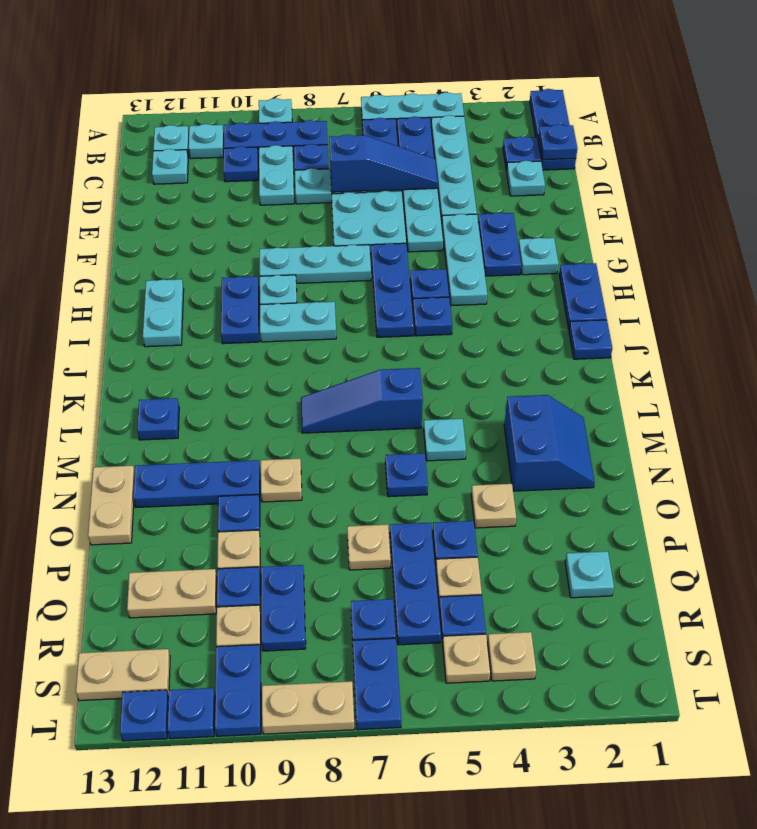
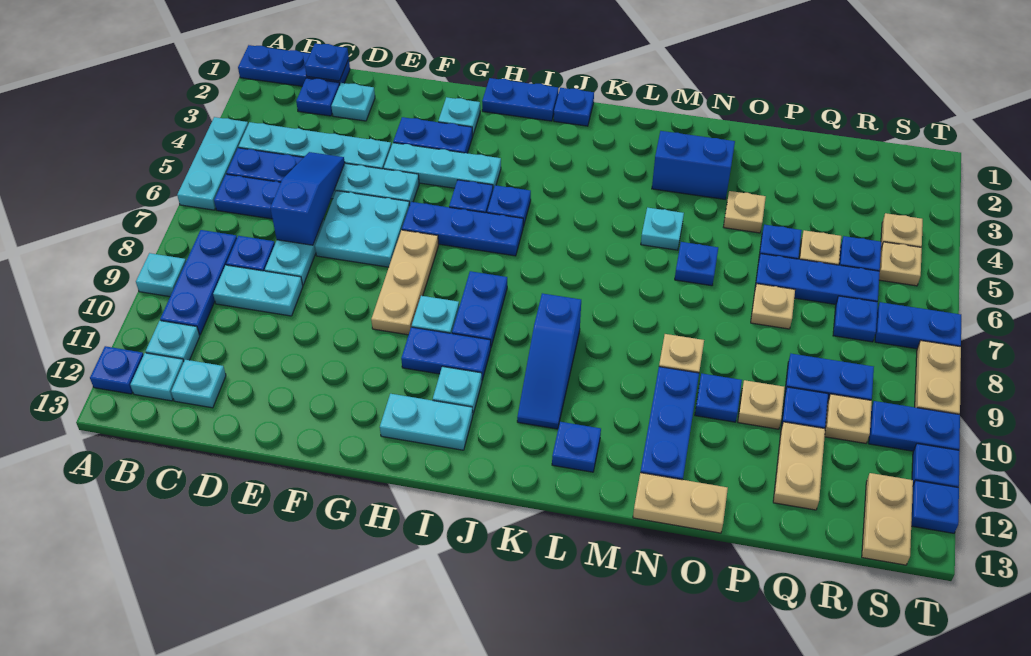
blue plate C10 level 1 -> blue plate A12 level 1
cyan plate G7:G9 level 1 -> tan plate G7:G9 level 1
cyan plate I8:I9 level 1 -> blue plate I8:I9 level 1
blue slope L6:L8 level 1 top 6 -> blue slope K9:K11 level 1 top 9
cyan plate Q2 level 1 -> cyan plate I11 level 1

